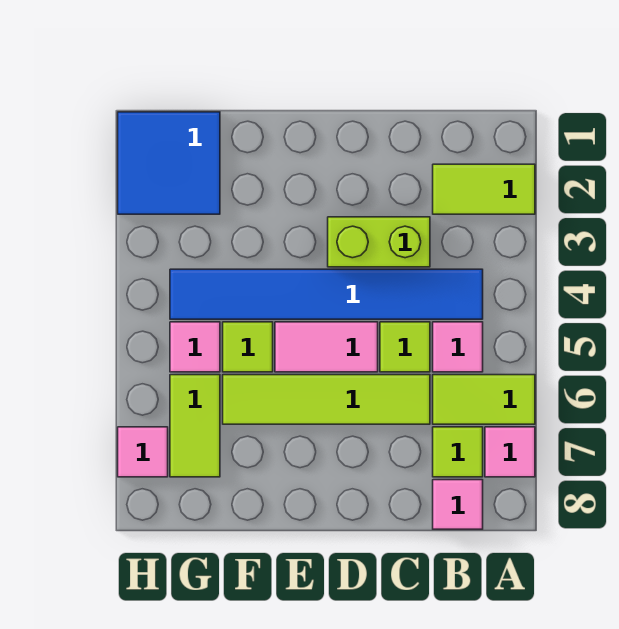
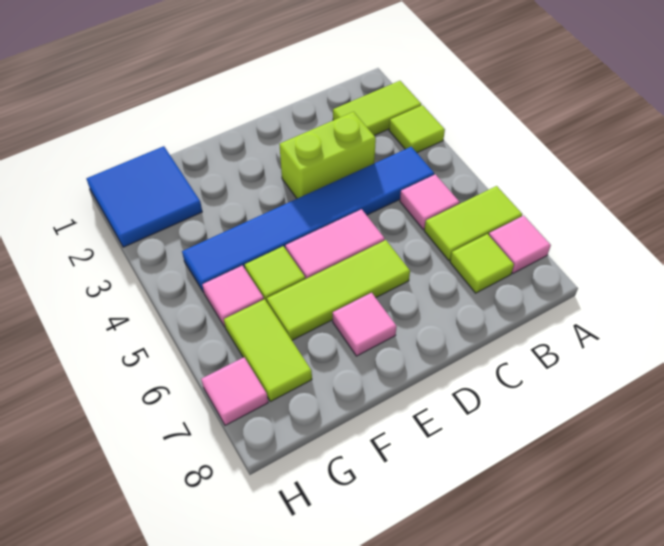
pink tile B8 level 1 -> pink tile E7 level 1
lime tile C5 level 1 -> lime tile A3 level 1
lime tile C6:F6 level 1 -> lime tile D6:F6 level 1

